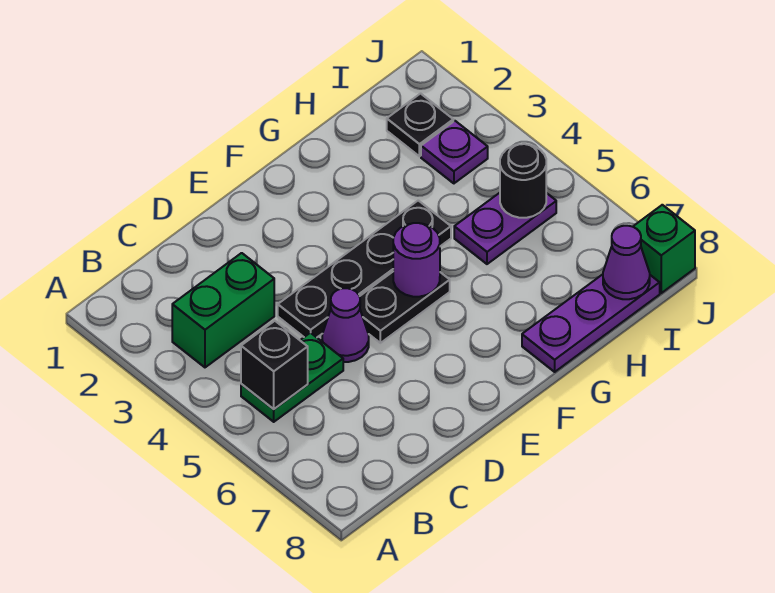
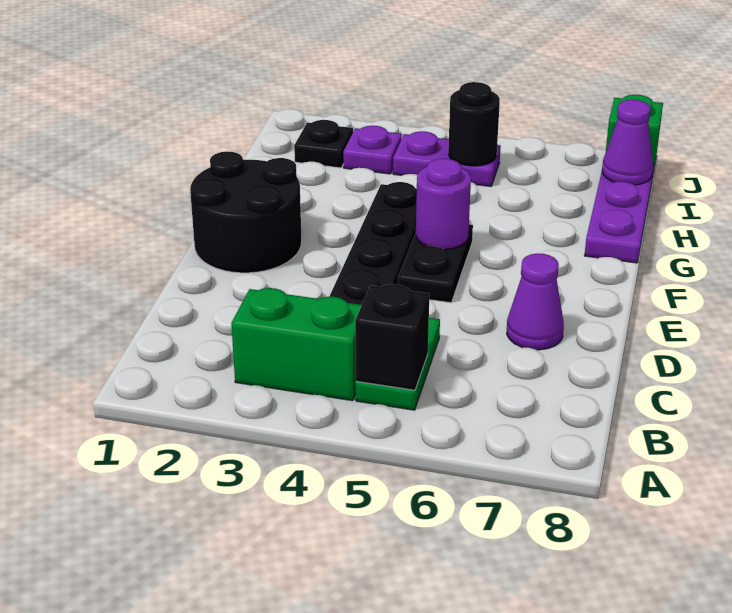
green brick B3:C3 level 1 -> green brick B3:B4 level 1
purple cone D5 level 1 -> purple cone D7 level 1
none -> black round brick E1:F2 level 1
purple plate H5:I5 level 1 -> purple plate I4:I5 level 1

